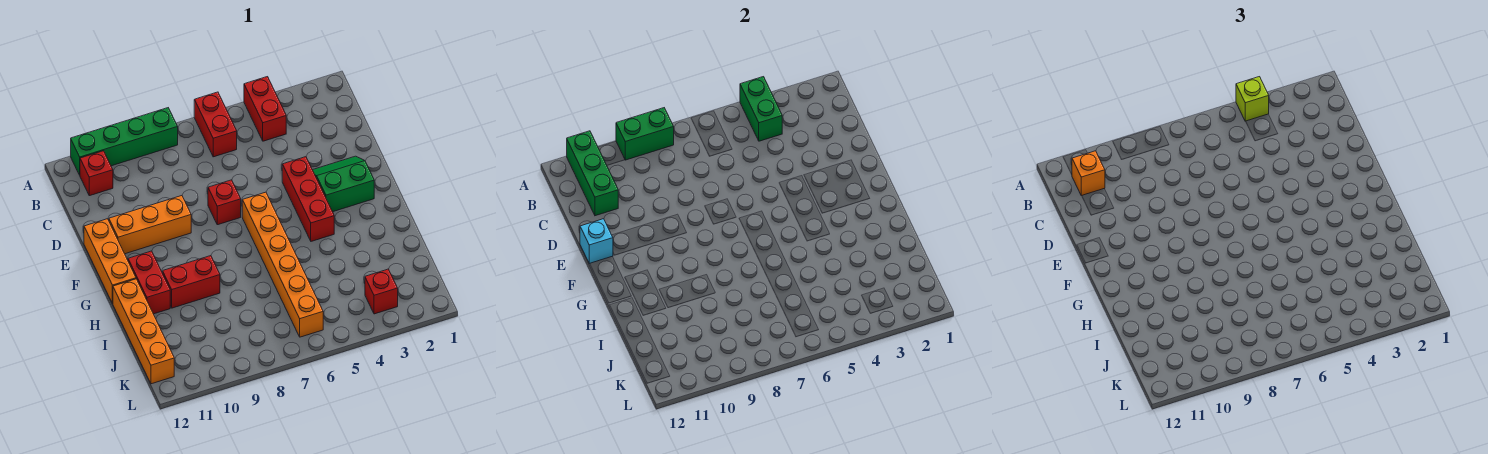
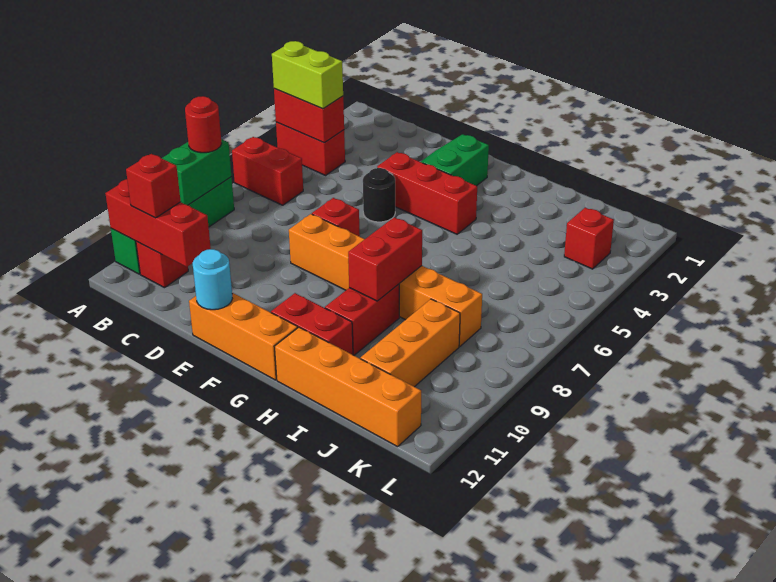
green brick A4:B4 level 2 -> red brick A4:B4 level 2
lime brick A4 level 3 -> lime brick A4:B4 level 3
none -> red round brick A8 level 3
green brick A11:C11 level 2 -> red brick A11:C11 level 2
orange brick B11 level 3 -> red brick B11 level 3
none -> black round brick E5 level 1
orange brick E9:E11 level 1 -> orange brick J9:J11 level 1
cyan brick E12 level 2 -> cyan round brick E12 level 2
orange brick F6:K6 level 1 -> orange brick E8:J8 level 1
none -> red brick H8:H9 level 2

